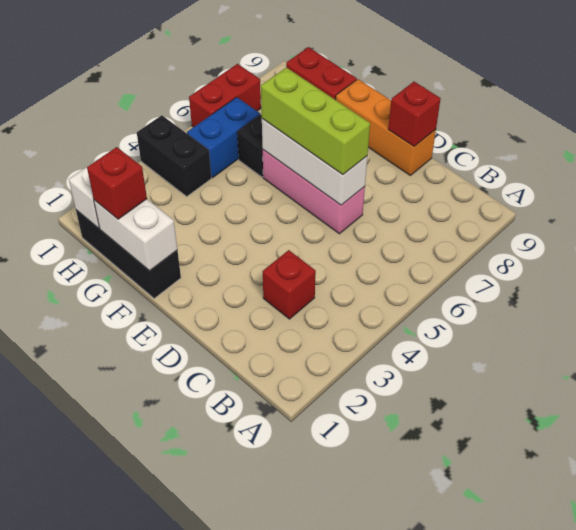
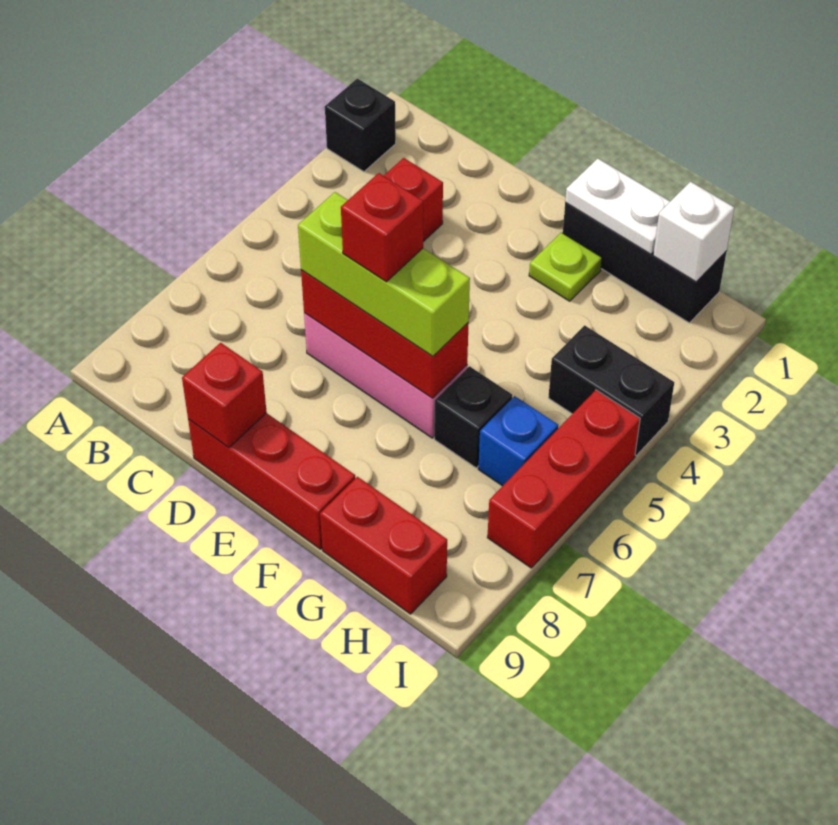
none -> black brick A2 level 1
white brick D6:F6 level 2 -> red brick D6:F6 level 2
orange brick D9:F9 level 1 -> red brick D9:F9 level 1
white brick F1:G1 level 2 -> white plate F1:G1 level 2
none -> lime plate F2 level 1
red brick G1 level 3 -> red brick E6 level 4
blue brick H5:H6 level 1 -> blue brick H6 level 1
red brick I6:I7 level 1 -> red brick I5:I7 level 1

